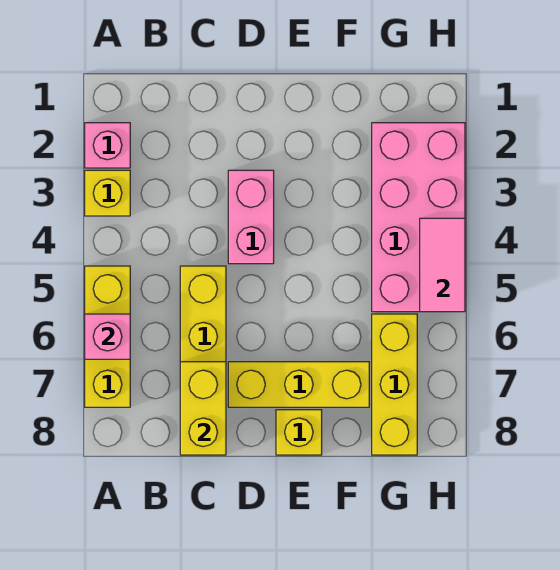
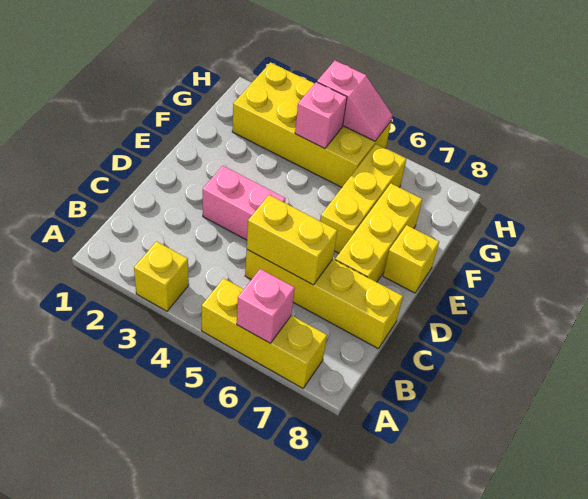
pink brick A2 level 1 -> pink brick G4 level 2
yellow brick C7:C8 level 2 -> yellow brick C5:C6 level 2
pink brick G2:H5 level 1 -> yellow brick G2:H5 level 1
yellow brick G6:G8 level 1 -> yellow brick E6:G6 level 1
pink tile H4:H5 level 2 -> pink slope H4:H5 level 2 top 4

